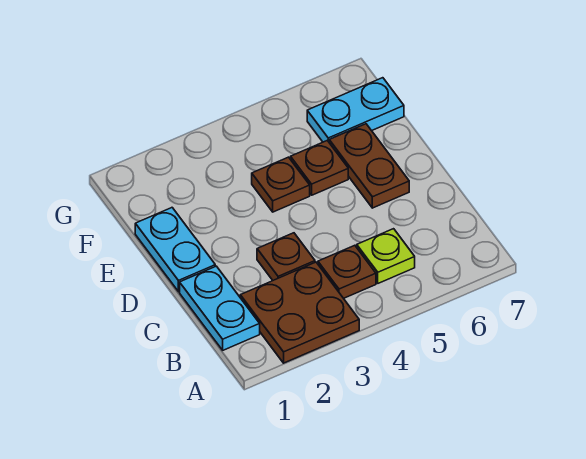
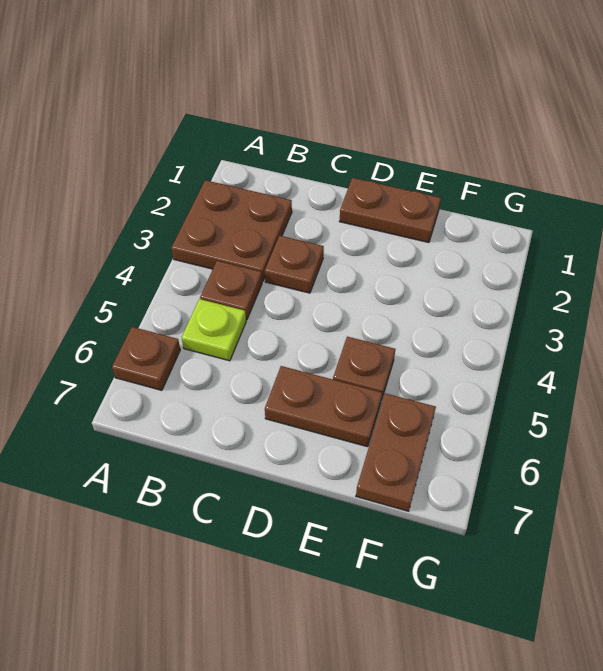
cyan plate B1:C1 level 1 -> none
cyan plate D1:E1 level 1 -> brown plate D1:E1 level 1
brown plate E4 level 1 -> brown plate A6 level 1
cyan plate F6:F7 level 1 -> brown plate F6:F7 level 1

